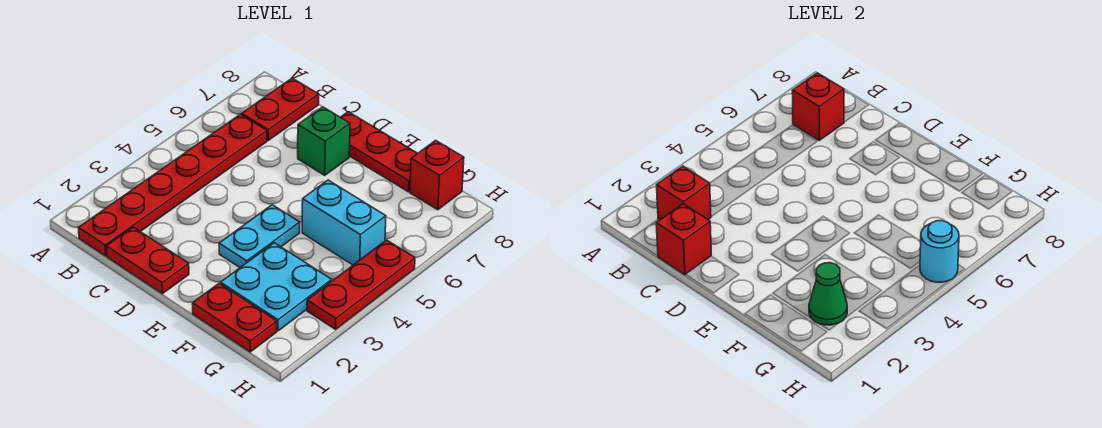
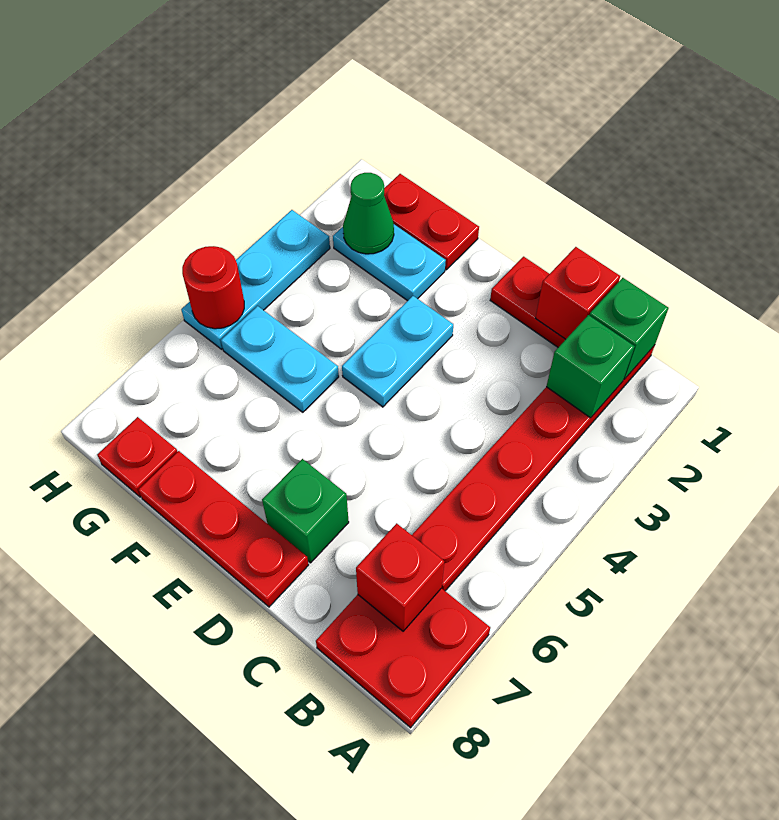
none -> green brick B1 level 2
red brick B2 level 2 -> green brick B2 level 2
red plate B7:B8 level 1 -> red plate A7:B8 level 1
cyan plate F2:G3 level 1 -> cyan plate F2:G2 level 1
cyan brick F5:G5 level 1 -> cyan plate F5:G5 level 1
red brick G8 level 1 -> red plate G8 level 1
red plate H3:H5 level 1 -> cyan plate H3:H5 level 1
cyan round brick H5 level 2 -> red round brick H5 level 2

